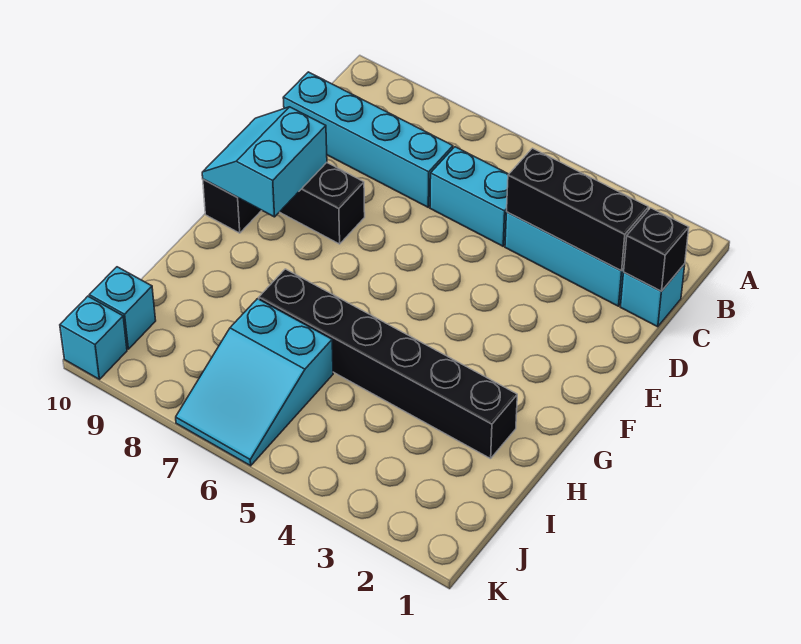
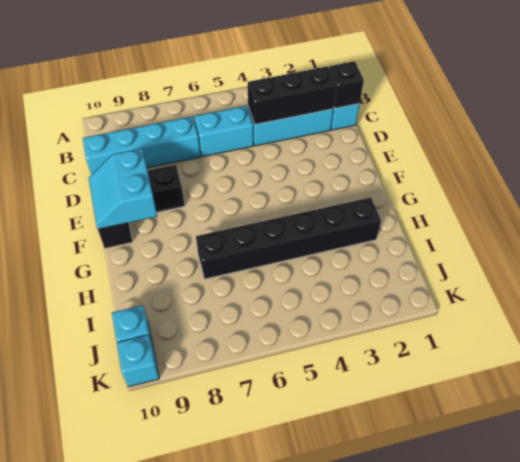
cyan slope I6:K7 level 1 top I -> none

